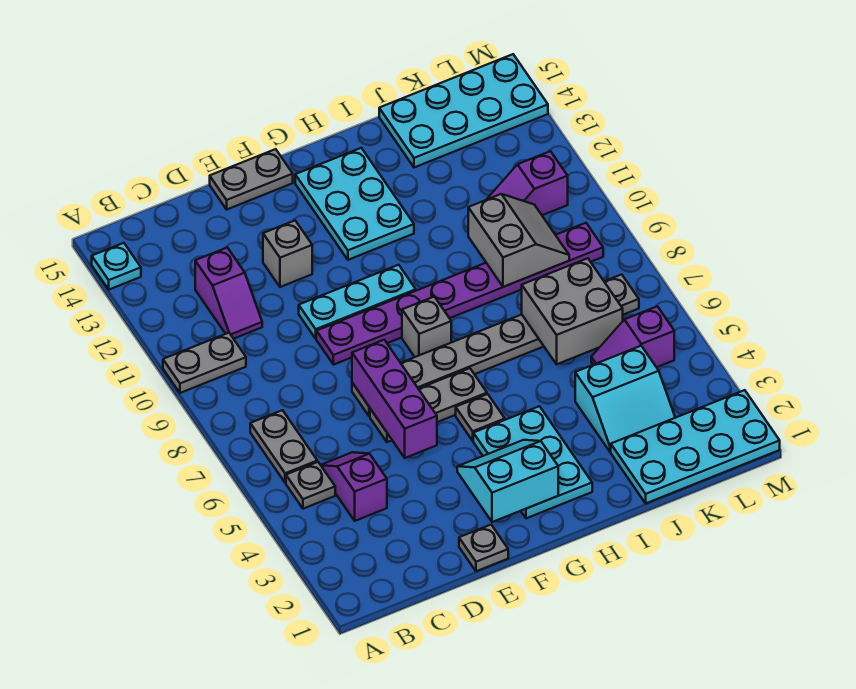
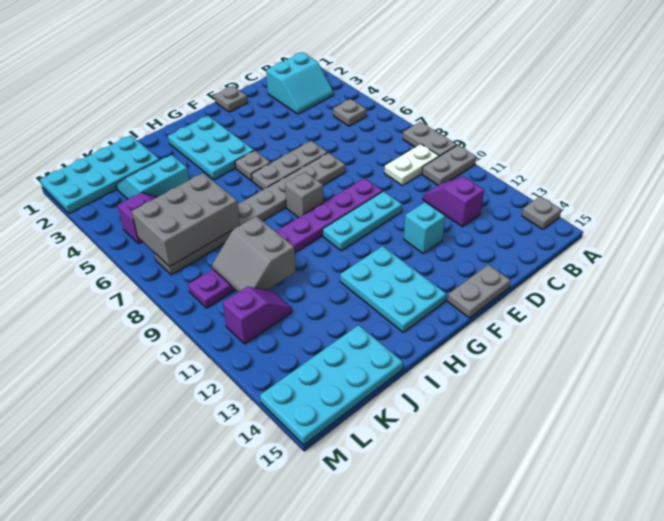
cyan plate A14 level 1 -> grey plate A14 level 1
grey plate B6:B7 level 1 -> grey plate A8:A9 level 1
none -> white plate B9:C9 level 1
purple slope C4:C5 level 1 top 4 -> none
purple brick E5:E7 level 2 -> none
grey brick E12 level 1 -> cyan brick E12 level 1
cyan slope F2:G3 level 2 top 2 -> cyan slope B2:C3 level 1 top 2
grey brick J6:K7 level 2 -> grey brick J6:L7 level 2

